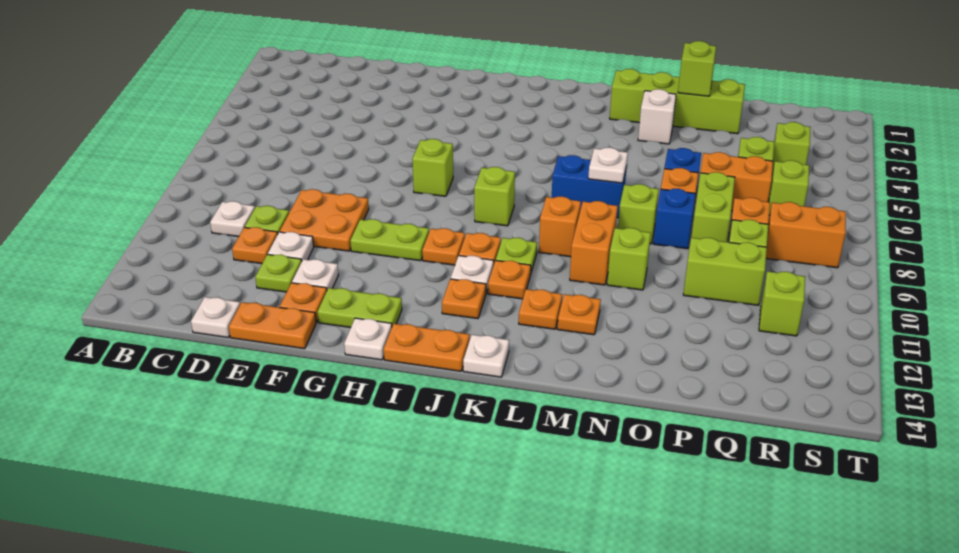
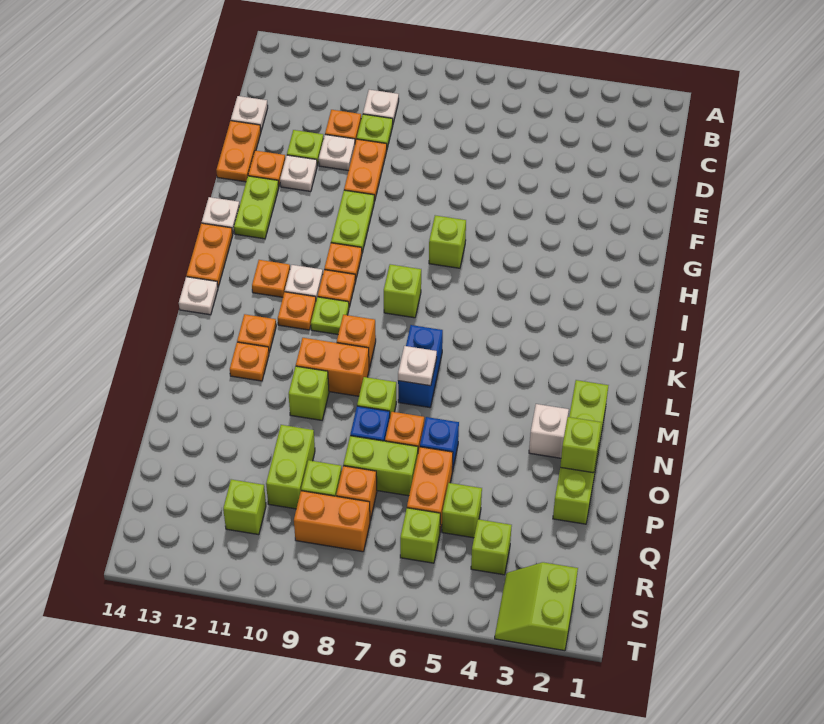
orange plate E9:F10 level 1 -> orange plate E10:F10 level 1
orange brick R8:S8 level 1 -> orange brick R8:R9 level 1
none -> lime slope S2:T3 level 1 top 2

